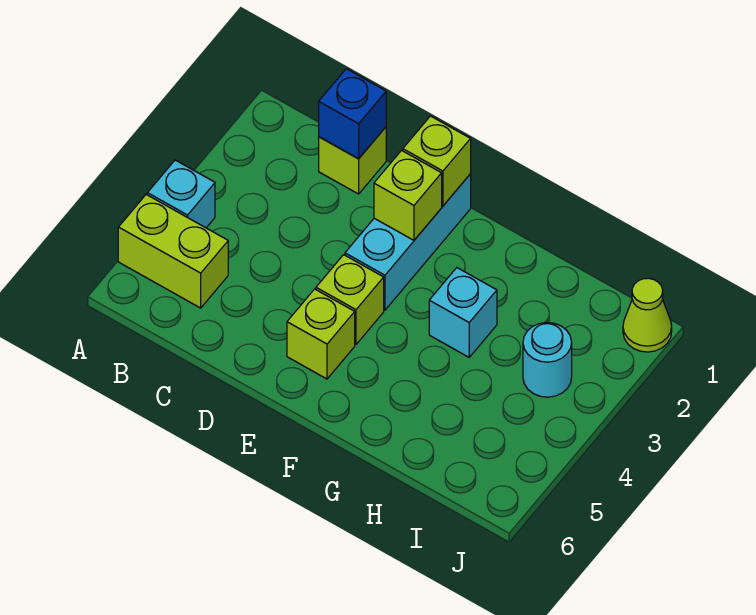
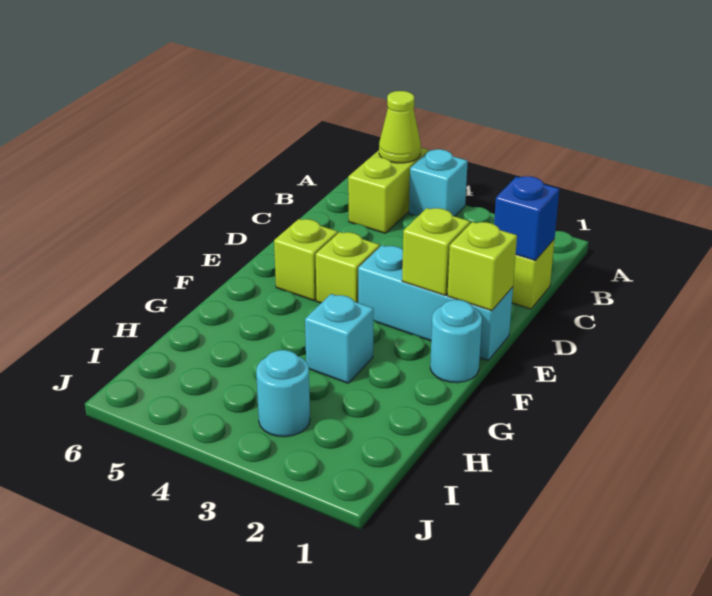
none -> cyan round brick F1 level 1
lime cone J1 level 1 -> lime cone A5 level 2

